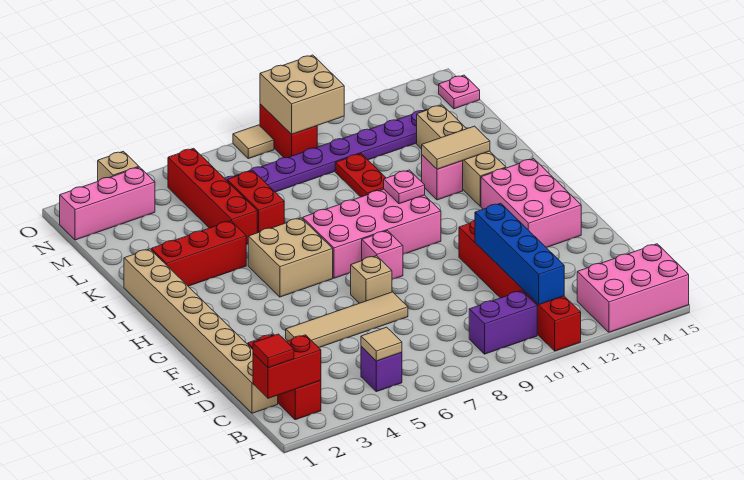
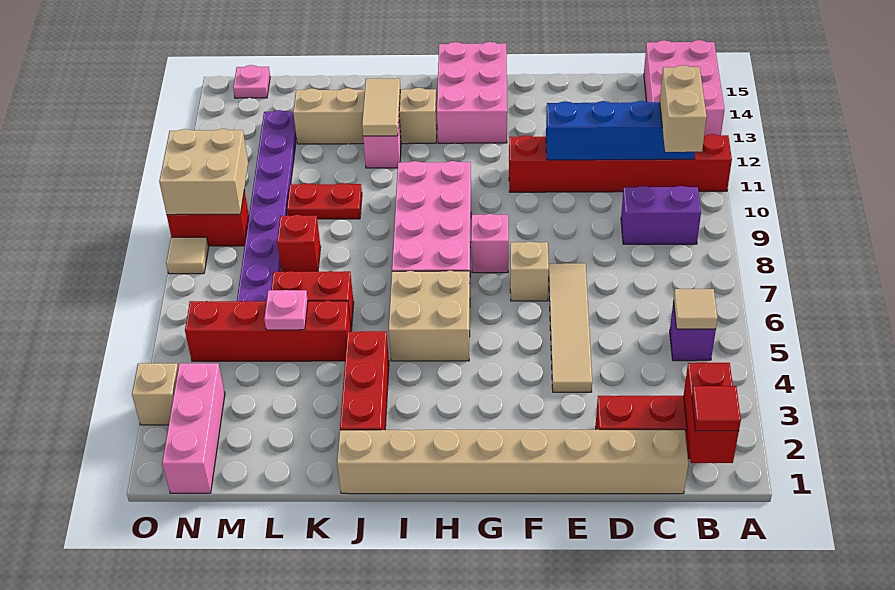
purple brick B9:B10 level 1 -> purple brick B9:C9 level 1
none -> tan brick B10:B11 level 3
pink brick F13:H14 level 1 -> pink brick G13:H15 level 1
pink plate I10 level 2 -> pink plate L5 level 2
none -> red brick L8 level 1

